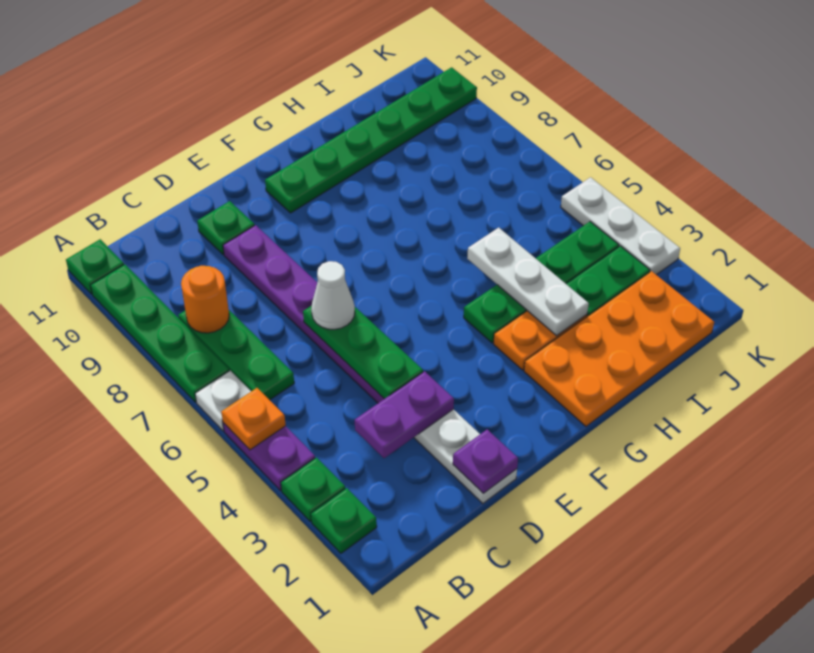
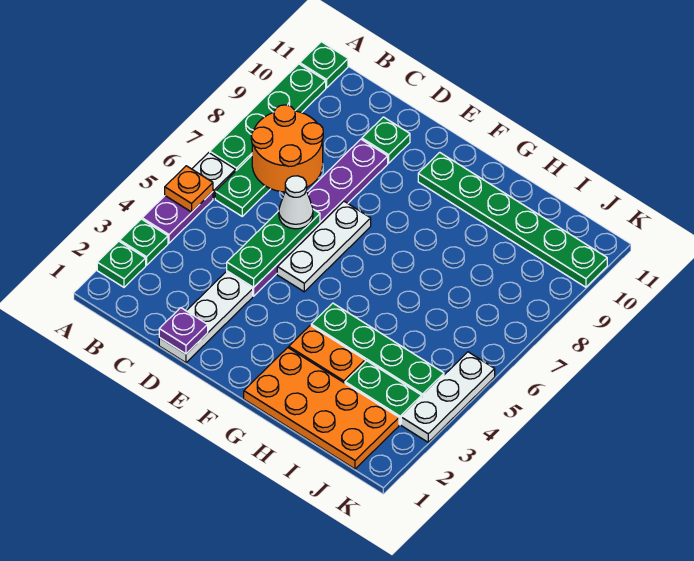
orange round brick B8 level 2 -> orange round brick B7:C8 level 2
purple plate C3:D3 level 2 -> none
white plate H3:H5 level 2 -> white plate E5:E7 level 1

